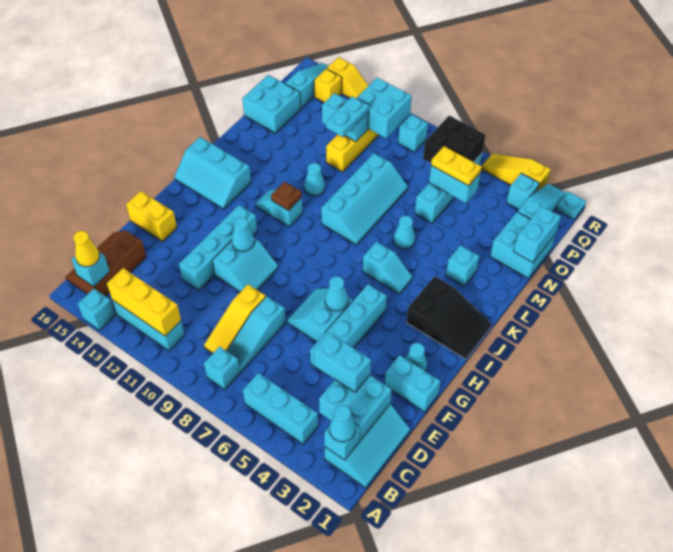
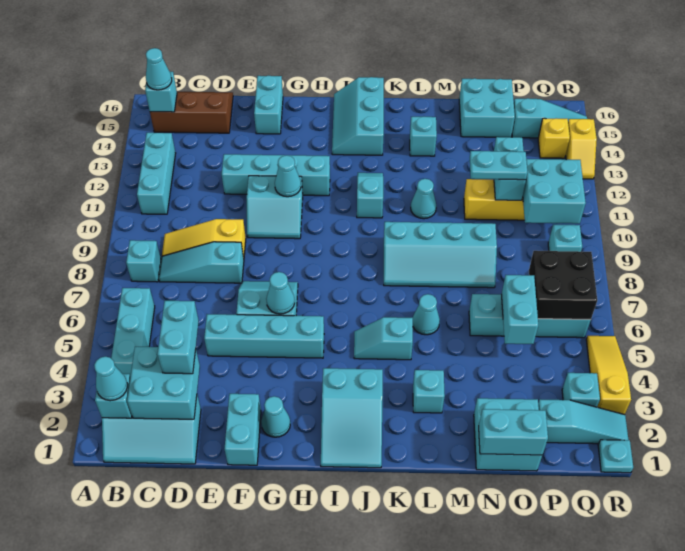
cyan brick A14 level 1 -> cyan brick L14 level 1
yellow brick B11:B13 level 2 -> none
yellow cone B15 level 3 -> cyan cone B15 level 3
yellow brick F15:F16 level 1 -> cyan brick F15:F16 level 1
black slope I1:J3 level 1 top 3 -> cyan slope I1:J3 level 1 top 3
cyan slope J5:J6 level 1 top 6 -> cyan slope J5:K5 level 1 top K
brown plate J11 level 2 -> none
yellow plate O5:O6 level 3 -> none

